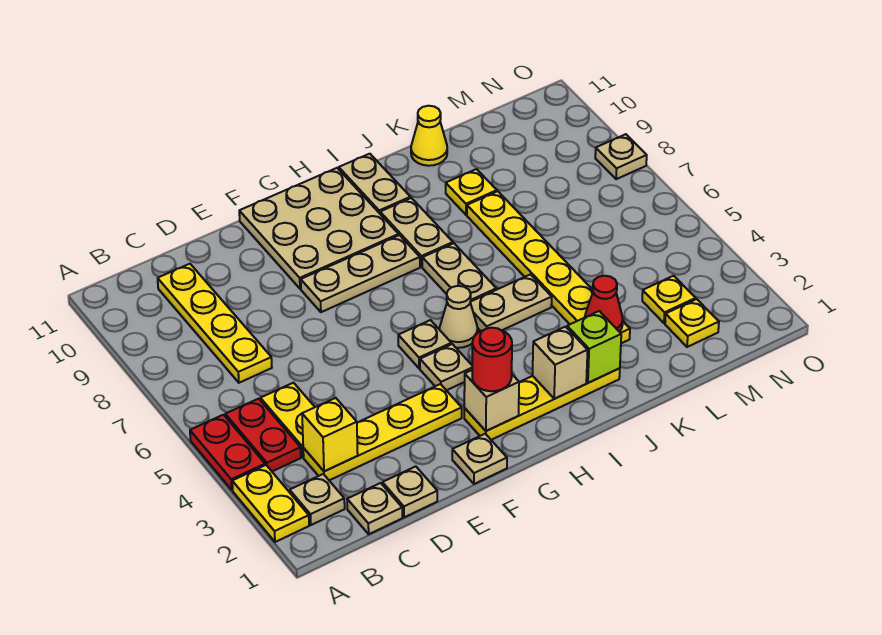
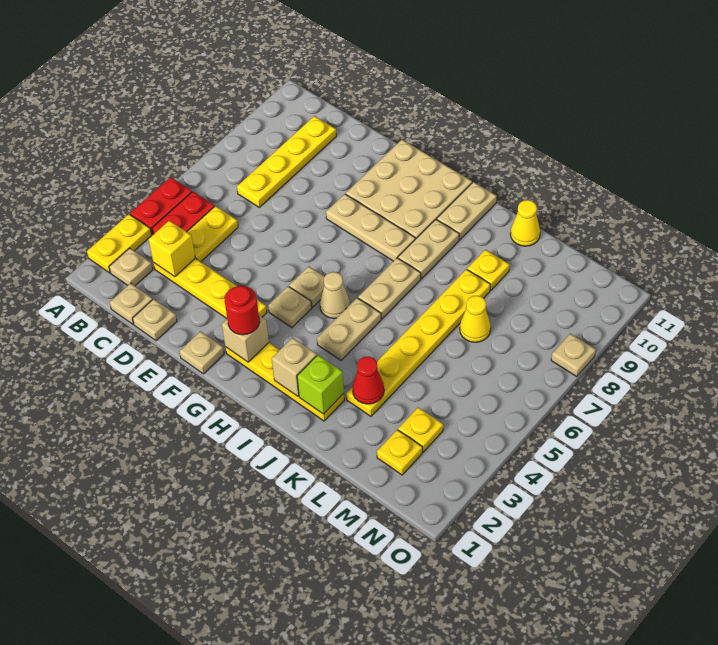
tan plate I5:J5 level 1 -> tan plate I4:I5 level 1
none -> yellow cone L7 level 1

